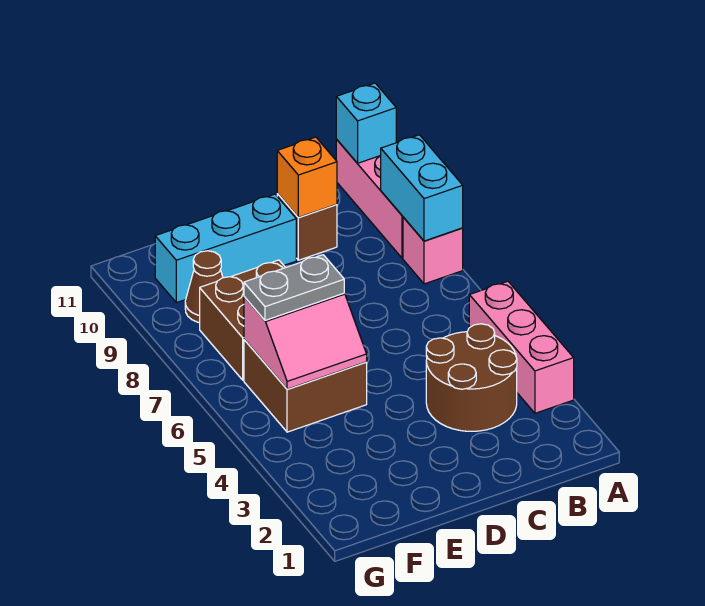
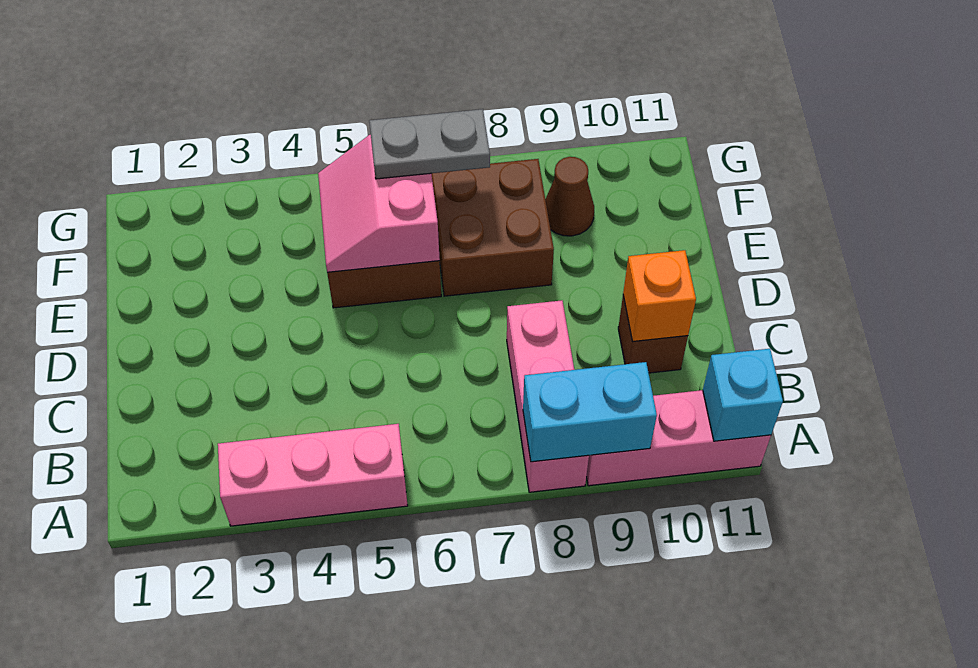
pink brick A8 level 1 -> pink brick A8:C8 level 1
brown round brick B3:C4 level 1 -> none
cyan brick D10:F10 level 1 -> none
grey plate E6:F6 level 3 -> grey plate F6:F7 level 3

